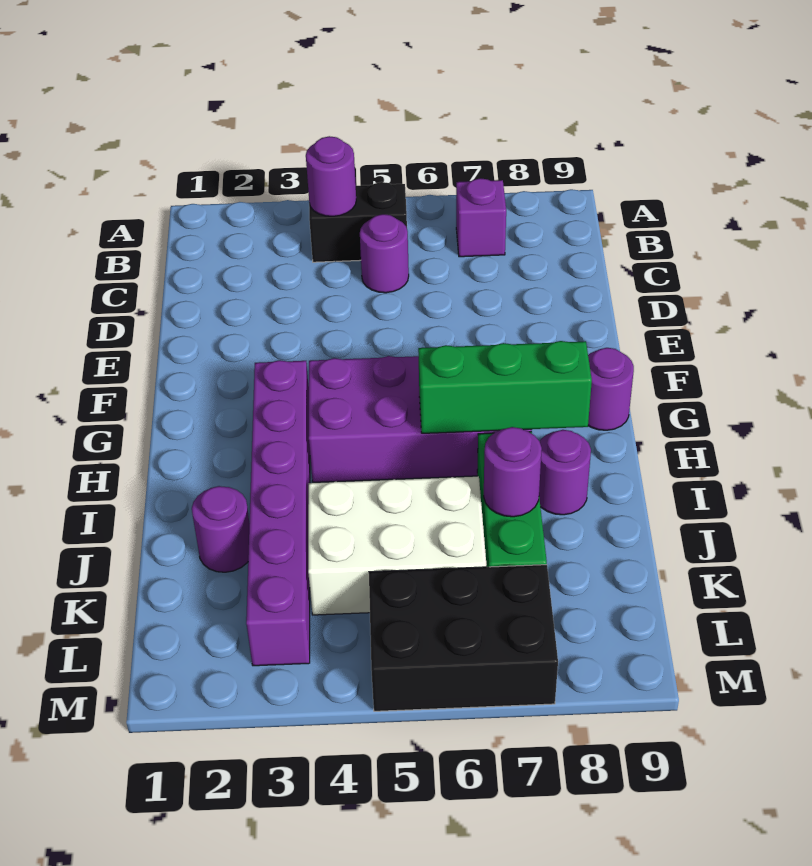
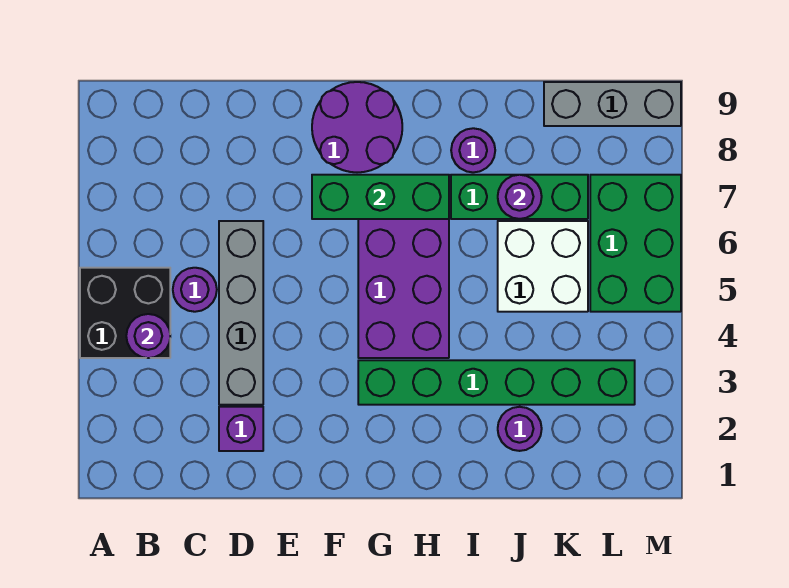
black brick B4:B5 level 1 -> black brick A4:B5 level 1
purple brick B7 level 1 -> purple brick D2 level 1
none -> grey brick D3:D6 level 1
purple brick G3:L3 level 1 -> green brick G3:L3 level 1
purple round brick G9 level 1 -> purple round brick F8:G9 level 1
green brick H6:H8 level 2 -> green brick F7:H7 level 2
white brick J4:K6 level 1 -> white brick J5:K6 level 1
none -> grey brick K9:M9 level 1
black brick L5:M7 level 1 -> green brick L5:M7 level 1

